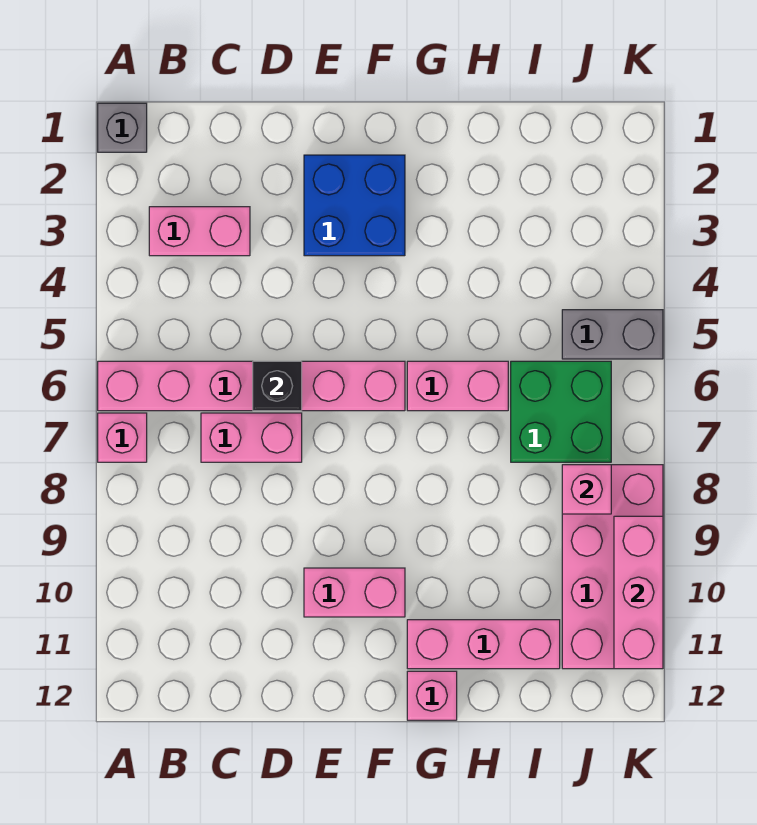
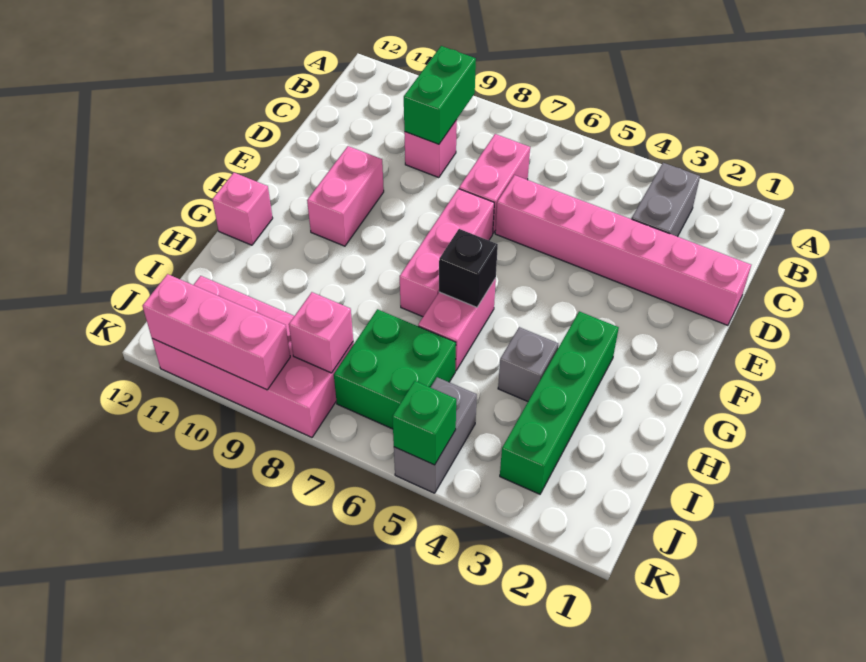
grey brick A1 level 1 -> grey brick H4 level 1
pink brick A6:F6 level 1 -> pink brick D1:D6 level 1
pink brick A7 level 1 -> pink brick C9 level 1
pink brick B3:C3 level 1 -> grey brick B3:C3 level 1
none -> green brick B9:C9 level 2
black brick D6 level 2 -> black brick G6 level 2
blue brick E2:F3 level 1 -> none
none -> green brick G3:J3 level 1
pink brick G11:I11 level 1 -> pink brick E7:G7 level 1
none -> green brick K5 level 2

